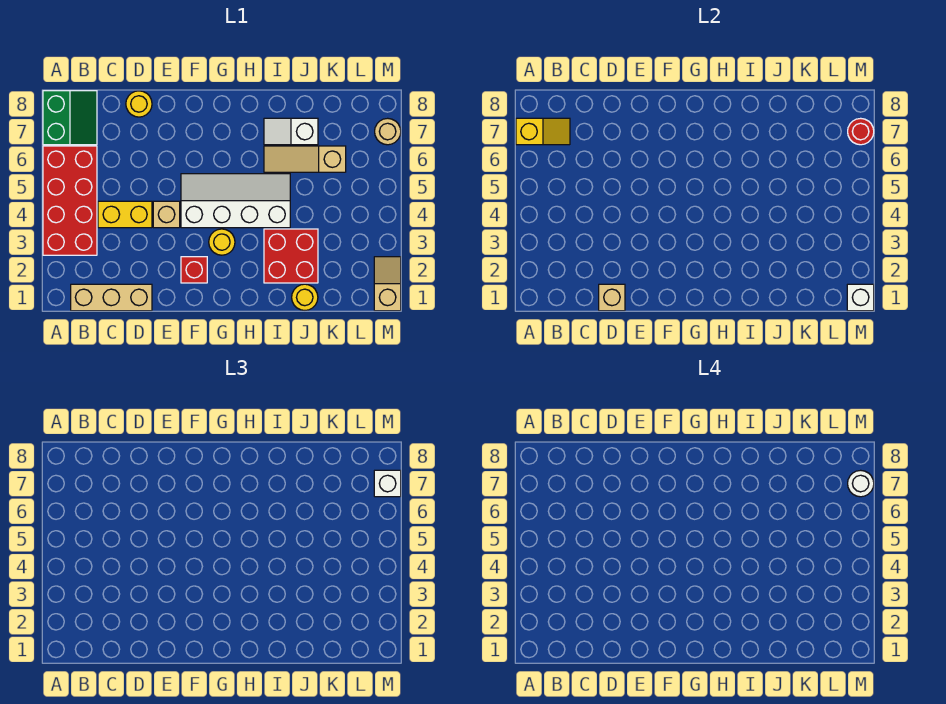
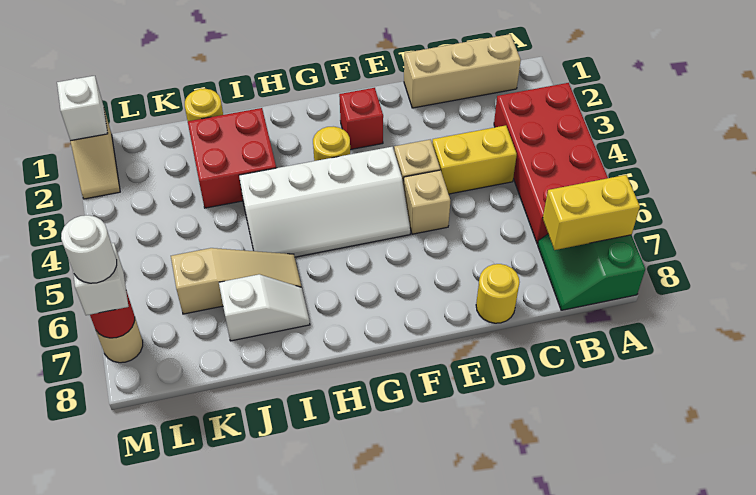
yellow slope A7:B7 level 2 top A -> yellow brick A7:B7 level 2
tan brick D1 level 2 -> tan brick E5 level 1

